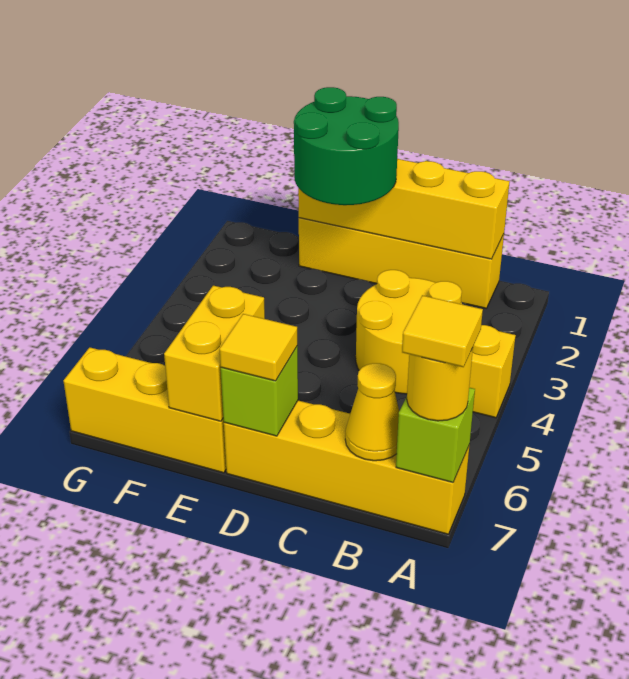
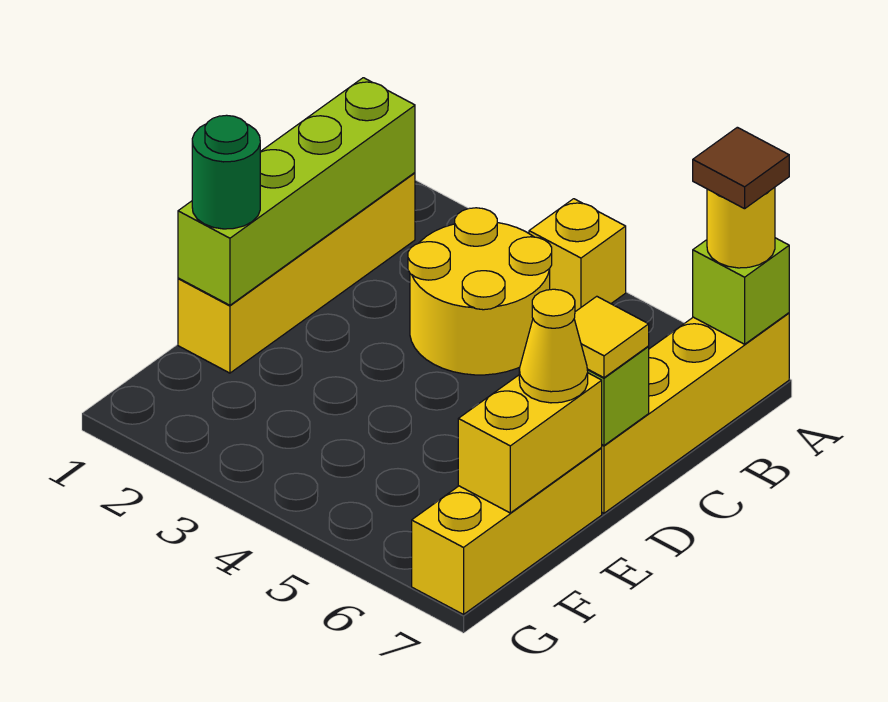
yellow tile A7 level 4 -> brown tile A7 level 4
yellow brick B1:E1 level 2 -> lime brick B1:E1 level 2
yellow cone B7 level 2 -> yellow cone E7 level 3
green round brick D1:E2 level 3 -> green round brick E1 level 3
yellow brick E6:E7 level 2 -> yellow brick E7:F7 level 2

